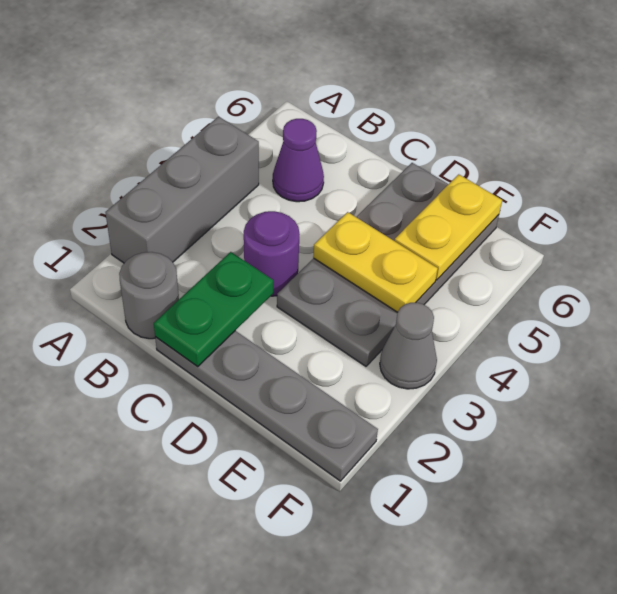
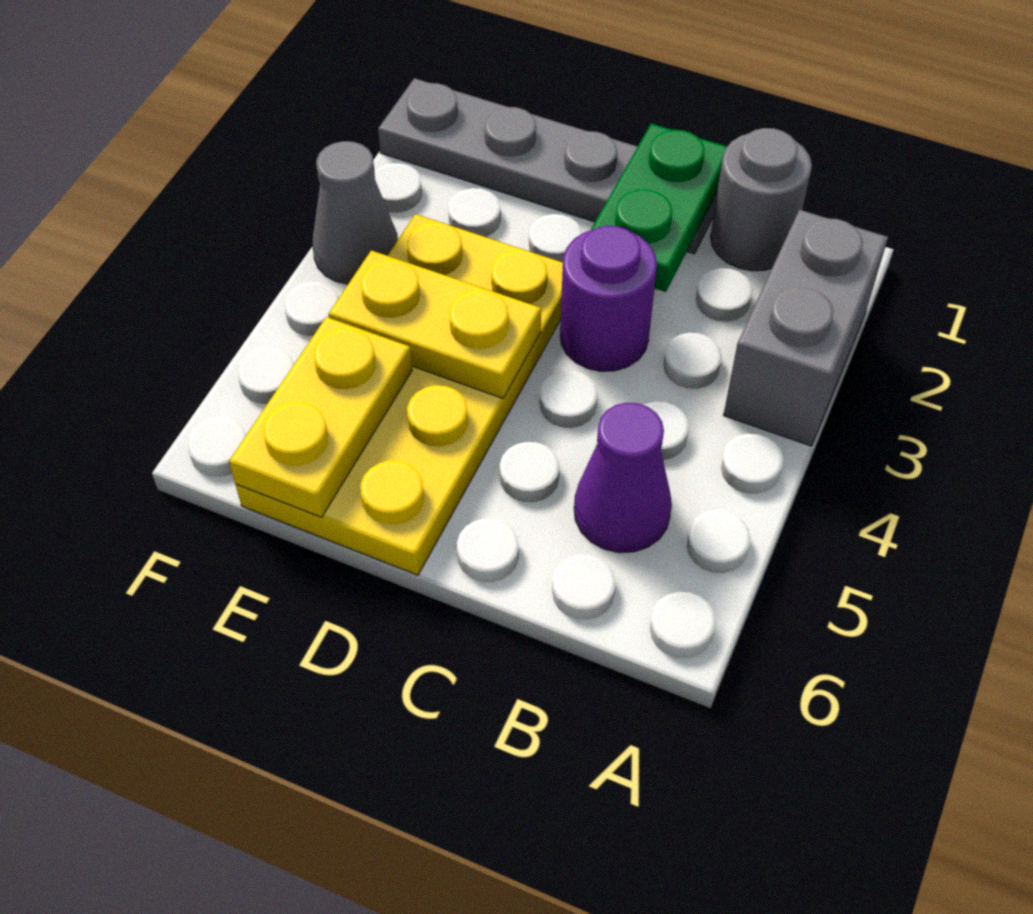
grey brick A2:A4 level 1 -> grey brick A2:A3 level 1
grey plate D3:E6 level 1 -> yellow plate D3:E6 level 1

